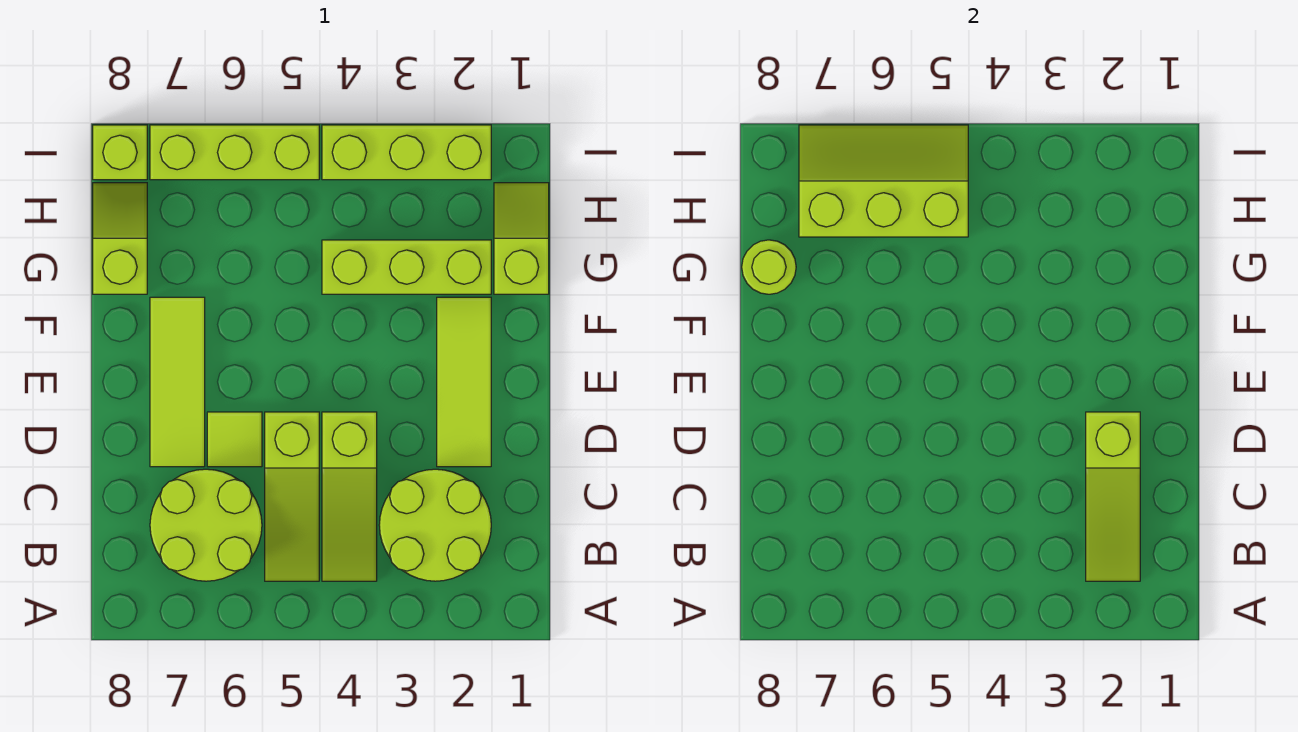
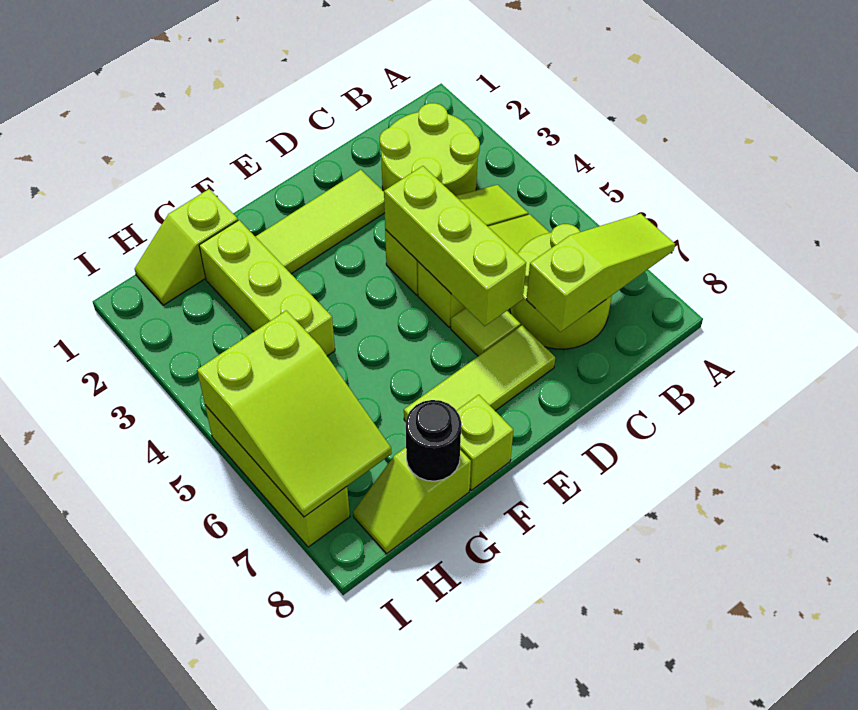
lime slope B2:D2 level 2 top D -> lime slope A7:C7 level 2 top C
lime round brick G8 level 2 -> black round brick G8 level 2
lime slope H5:I7 level 2 top H -> lime slope H5:I7 level 2 top 5
lime brick I2:I4 level 1 -> lime brick D4:D6 level 2
lime brick I8 level 1 -> lime brick F8 level 1

